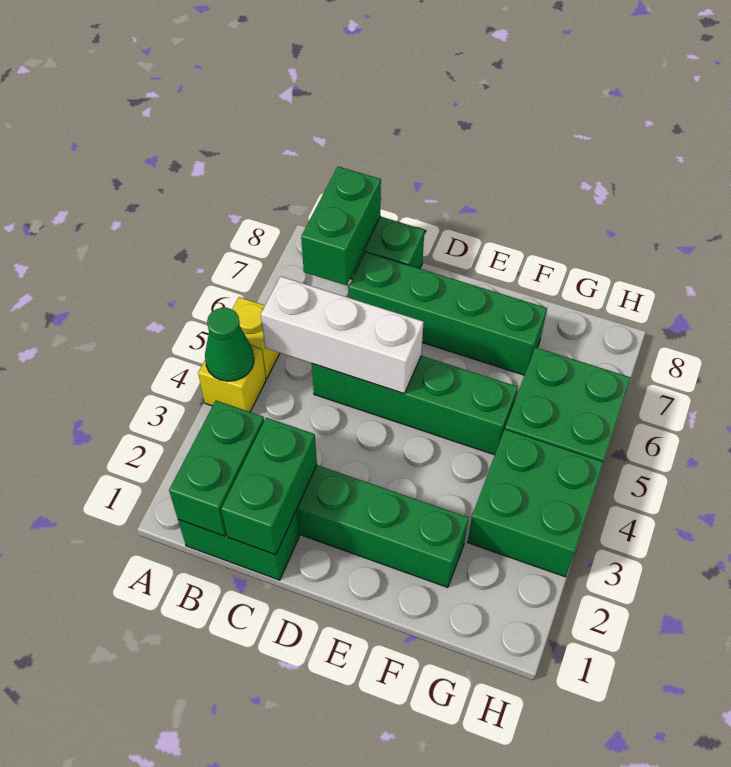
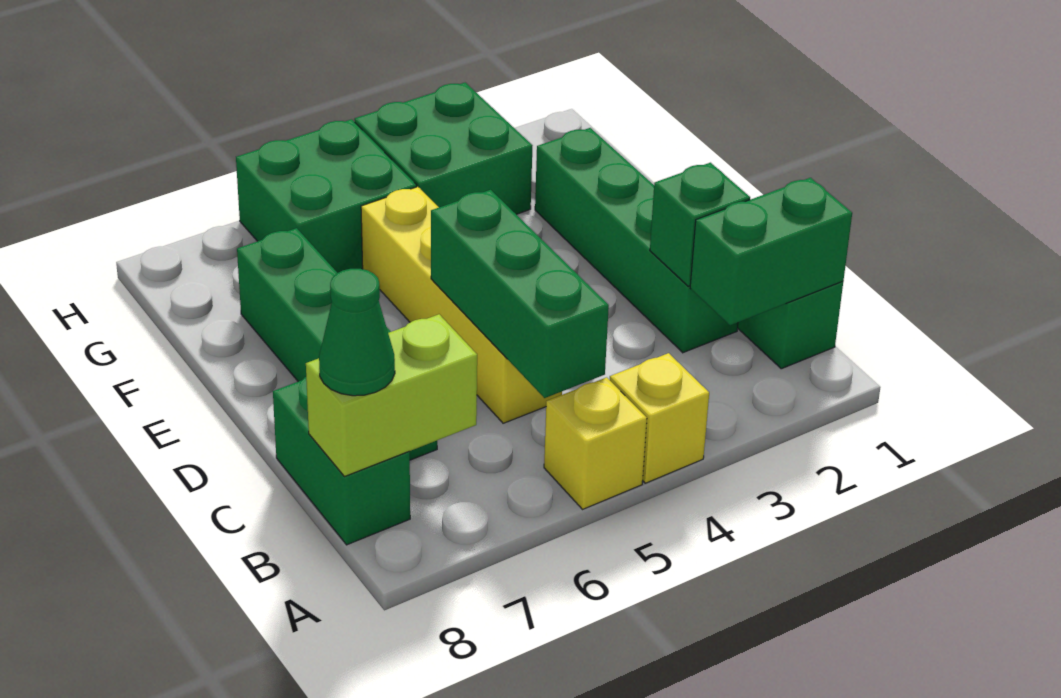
green cone A4 level 2 -> green cone B8 level 3
white brick B5:D5 level 2 -> green brick B5:D5 level 2
green brick B7:B8 level 2 -> lime brick B7:B8 level 2
green brick C1:C2 level 2 -> green brick C2 level 2
green brick C5:F5 level 1 -> yellow brick C5:F5 level 1

